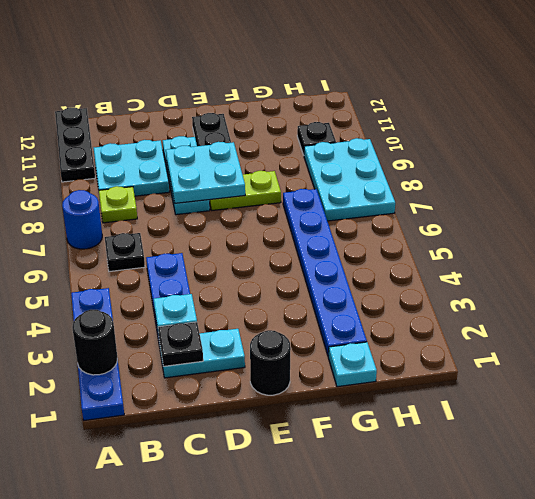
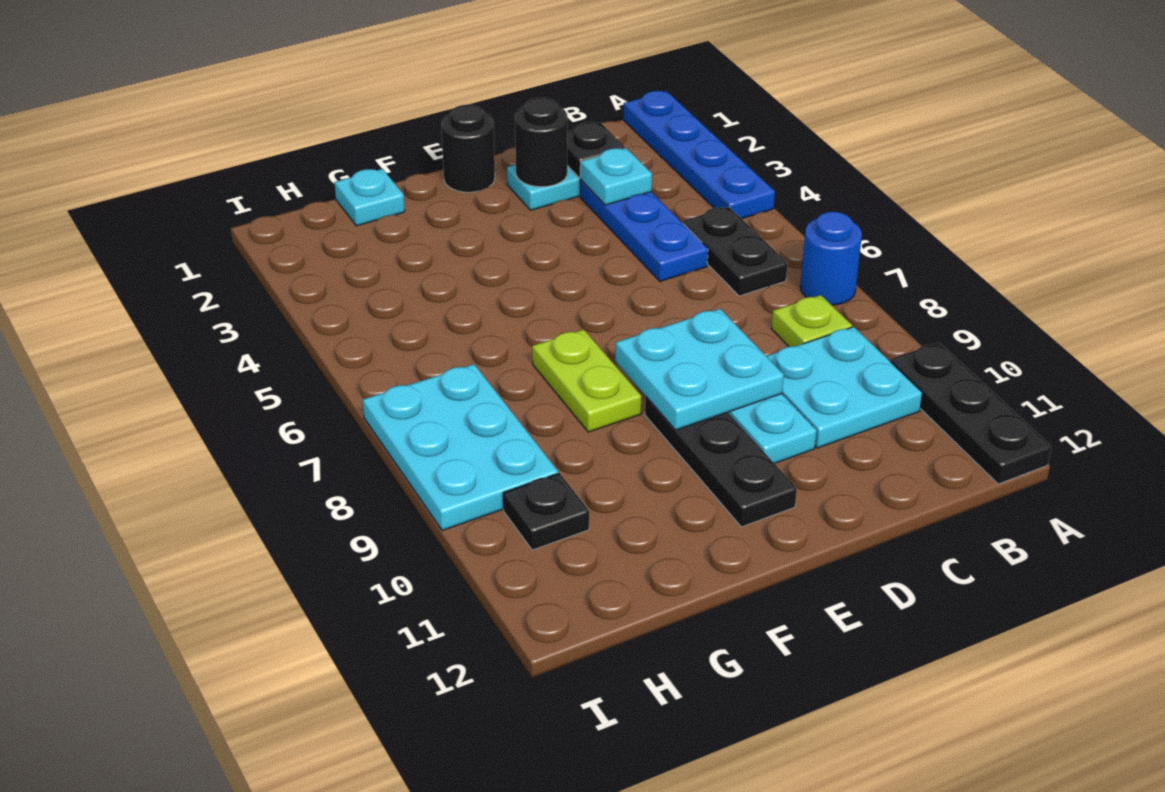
black round brick A2 level 2 -> black round brick D2 level 2
black plate B6 level 1 -> black plate B5:B6 level 1
lime plate E8:F8 level 1 -> lime plate F7:F8 level 1
blue plate G2:G7 level 1 -> none

